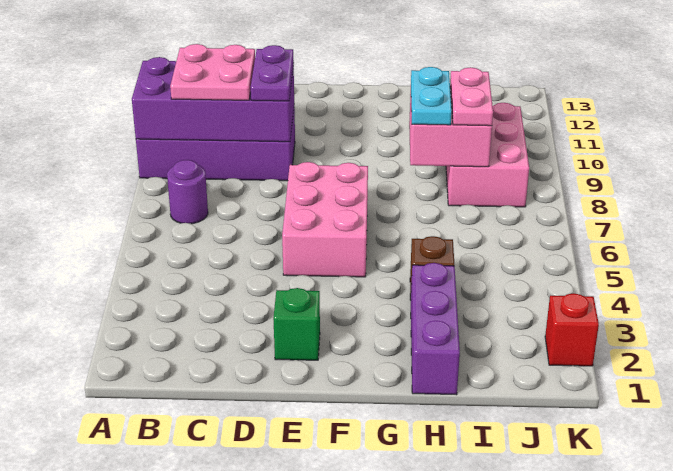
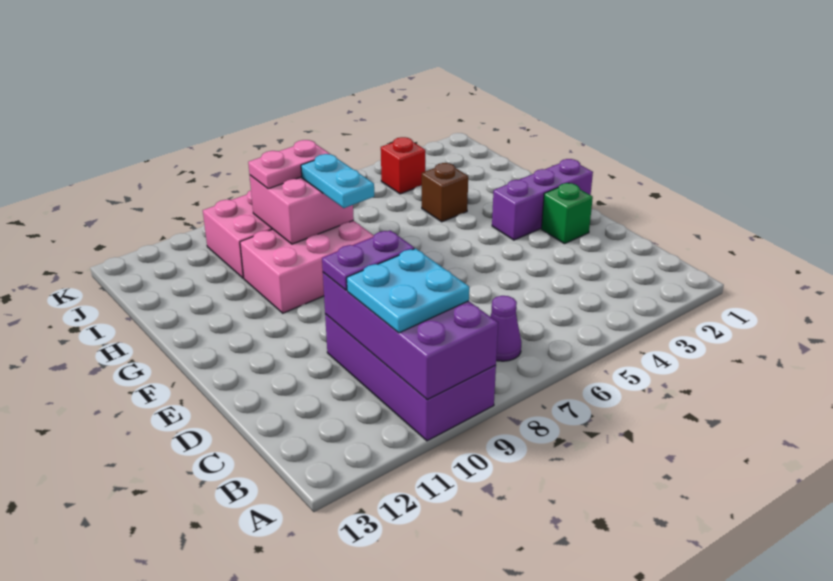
purple round brick B7 level 1 -> purple cone B7 level 1
pink plate B9:C10 level 3 -> cyan plate B9:C10 level 3
pink brick E5:F7 level 1 -> pink brick G8:H10 level 1
purple brick H1:H3 level 1 -> purple brick F1:F3 level 1
cyan plate H8:H9 level 3 -> cyan plate G8:H8 level 3
red brick K2 level 1 -> red brick J4 level 1

